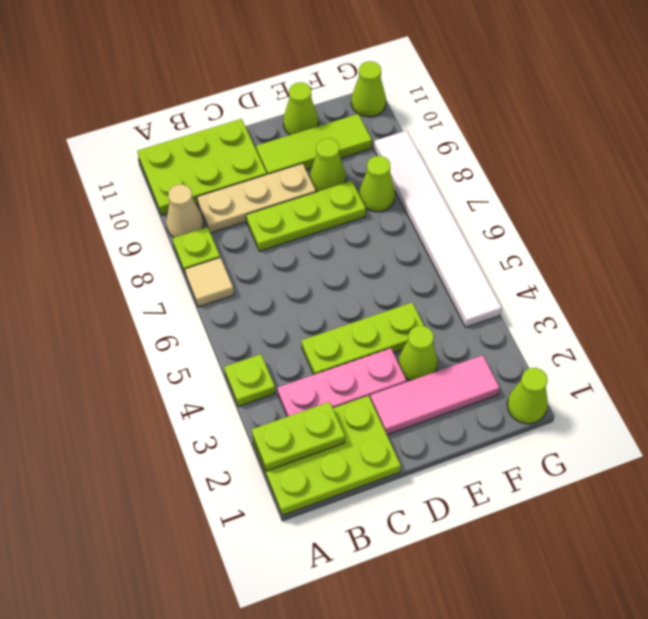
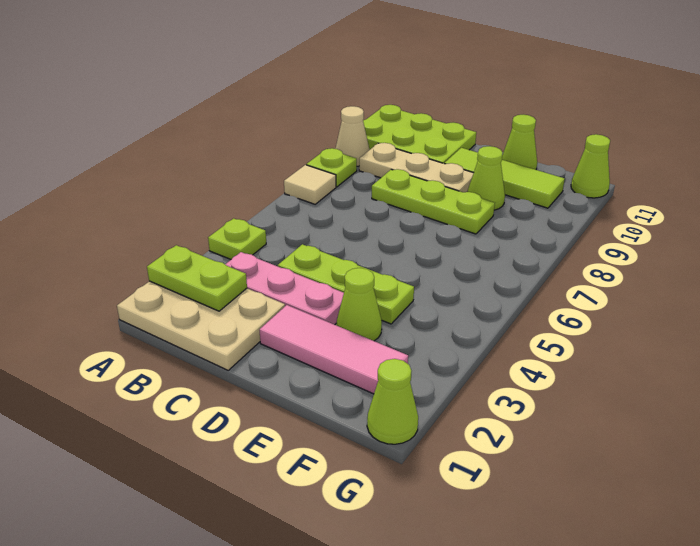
lime plate A1:C2 level 1 -> tan plate A1:C2 level 1
lime cone F8 level 1 -> none
white tile G4:G9 level 1 -> none

